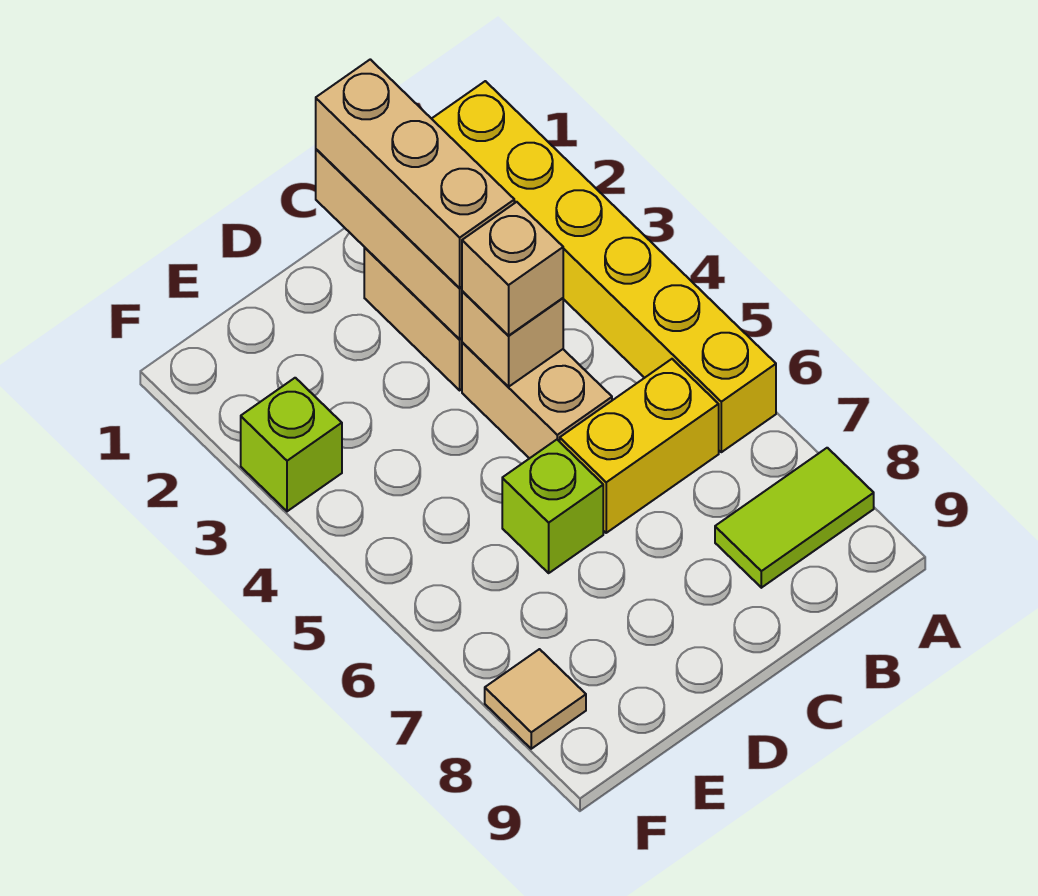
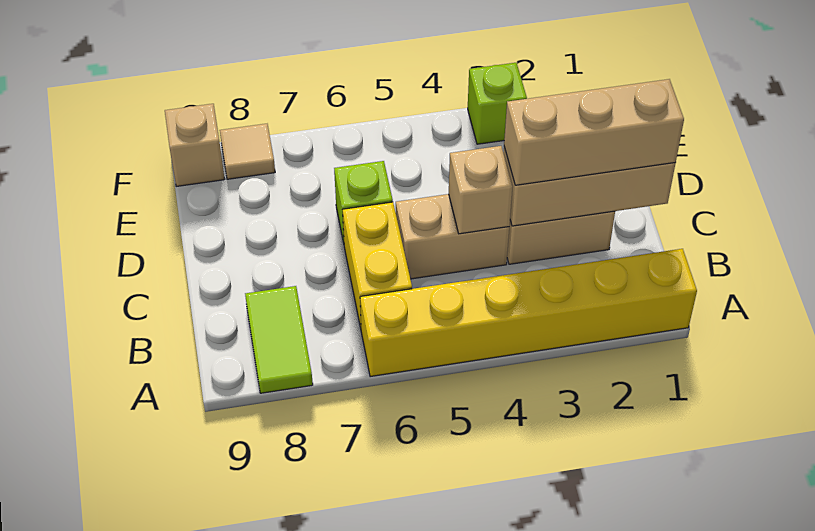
tan brick C4 level 3 -> tan brick F9 level 1

